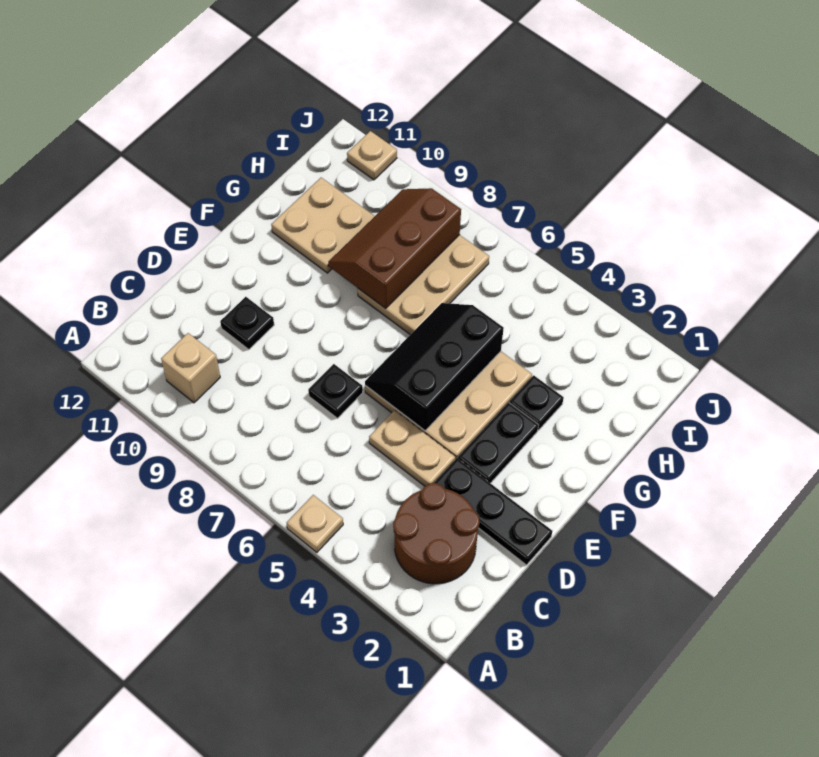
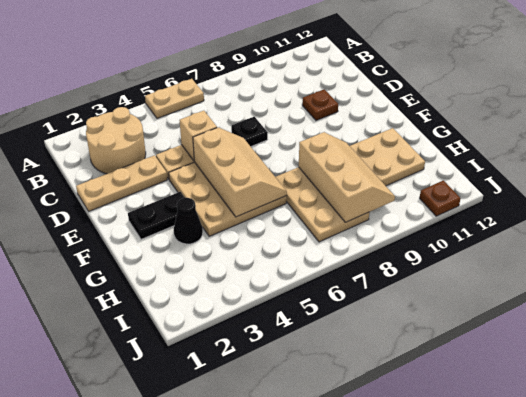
tan plate A5 level 1 -> tan plate A5:A6 level 1
brown round brick B2:C3 level 1 -> tan round brick B2:C3 level 1
tan brick B10 level 1 -> tan brick D5 level 2
black plate D1:D3 level 1 -> tan plate D1:D3 level 1
black plate D10 level 1 -> brown plate D10 level 1
black plate E3:F3 level 1 -> black plate F2:F3 level 1
black slope E5:G6 level 2 top 5 -> tan slope E5:G6 level 2 top 5
black plate G3 level 1 -> black cone G3 level 1
brown slope G8:I9 level 2 top 8 -> tan slope G8:I9 level 2 top 8
tan plate J11 level 1 -> brown plate J11 level 1

